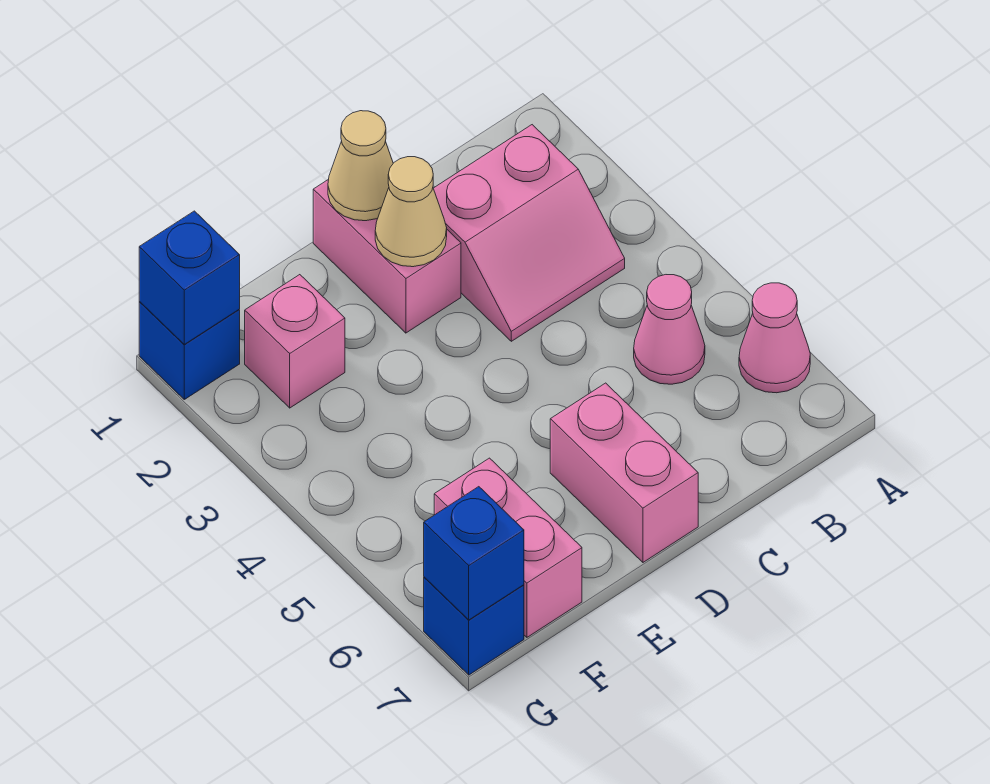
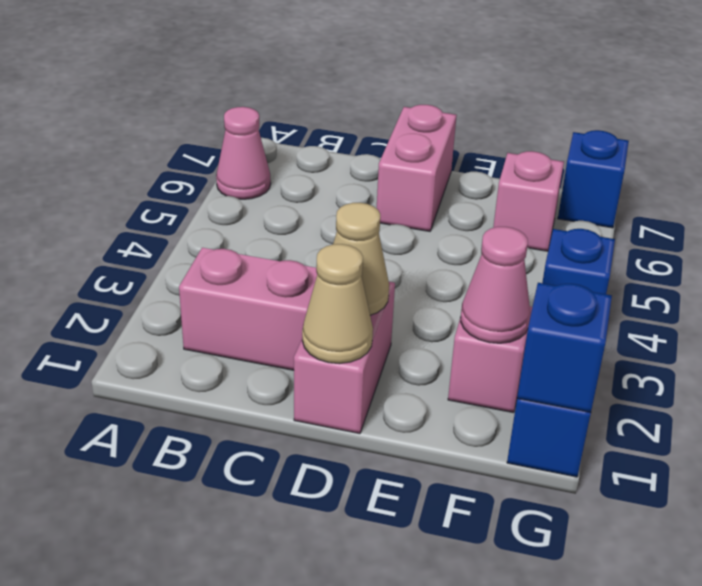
pink cone B5 level 1 -> pink cone F2 level 2
pink brick F6:F7 level 1 -> pink brick F6 level 1
blue brick G7 level 2 -> blue brick G4 level 1

